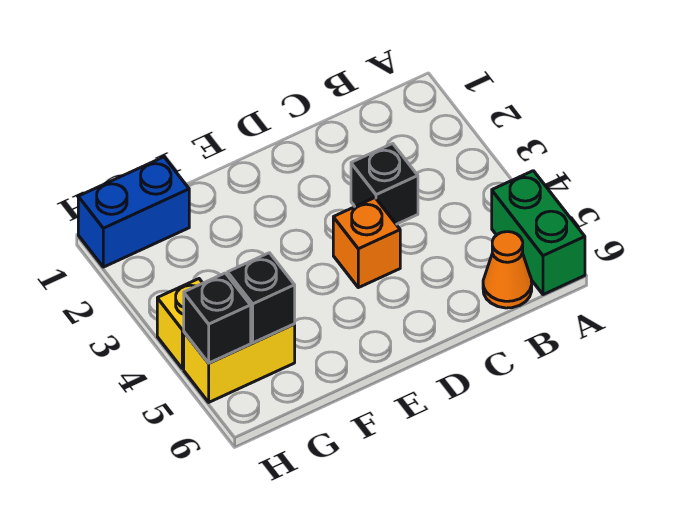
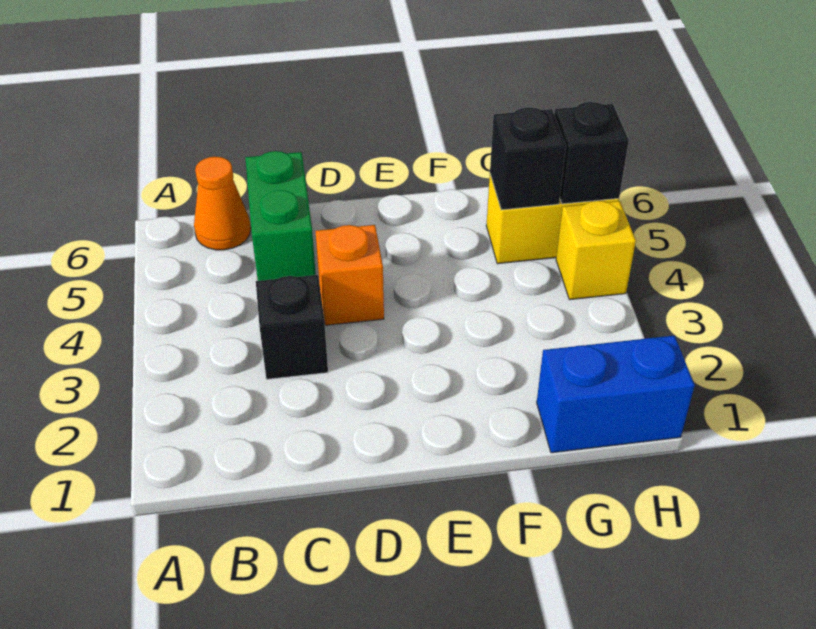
green brick A5:A6 level 1 -> green brick C5:C6 level 1

